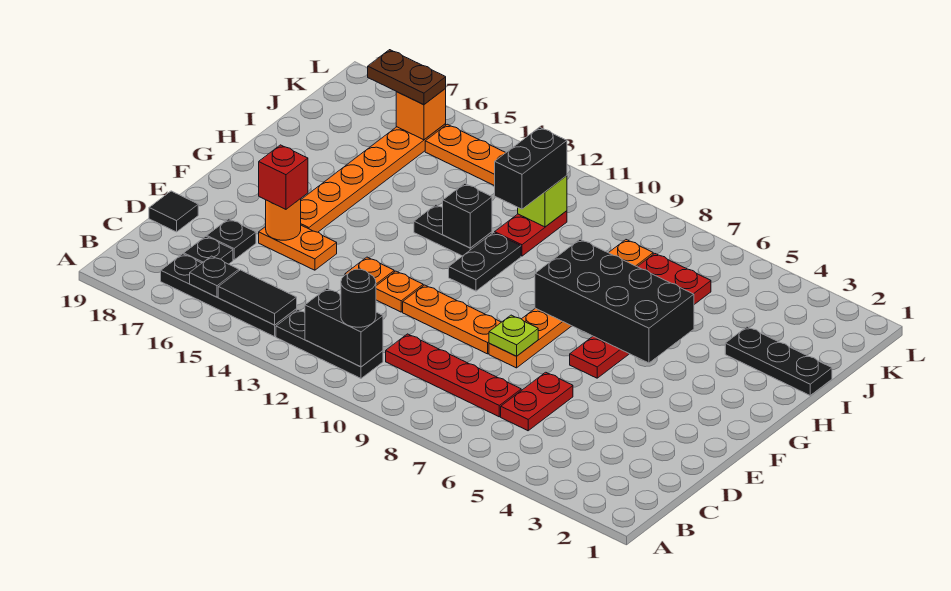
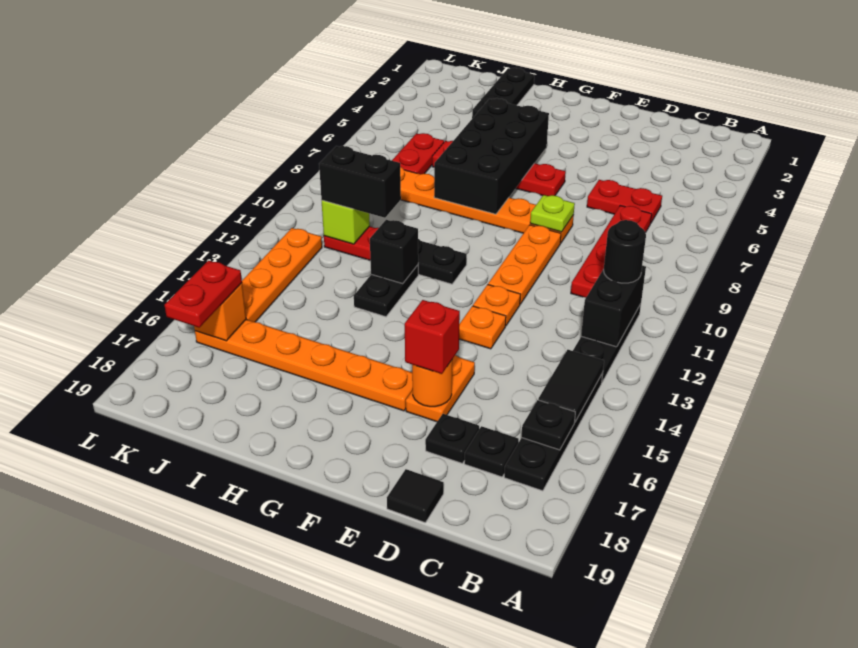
brown plate K16:K17 level 3 -> red plate K16:K17 level 3

